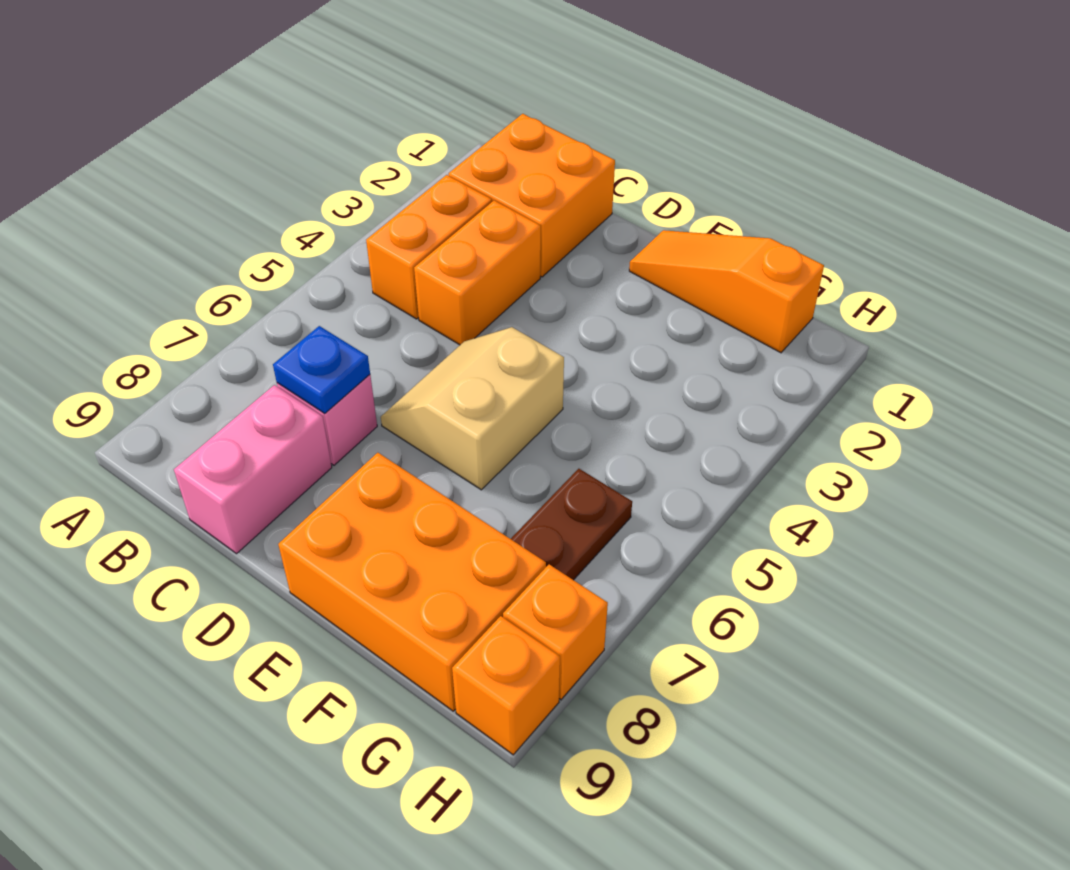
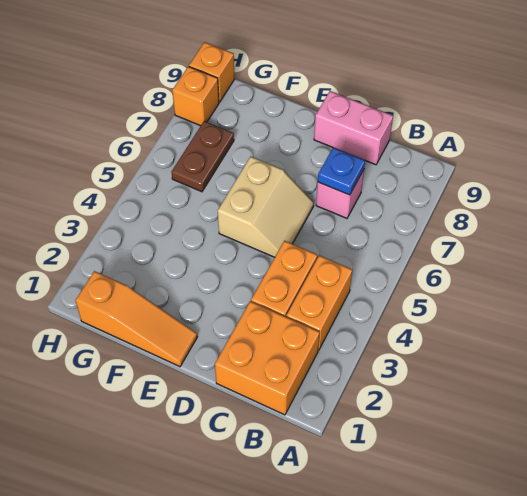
pink brick C8:C9 level 1 -> pink brick C9:D9 level 1
orange brick E8:G9 level 1 -> none

